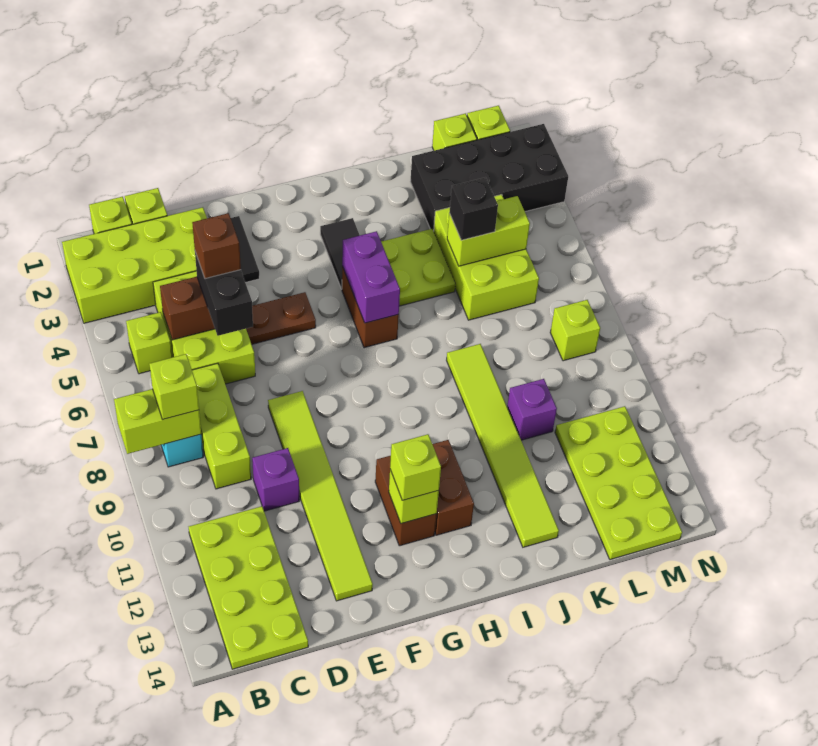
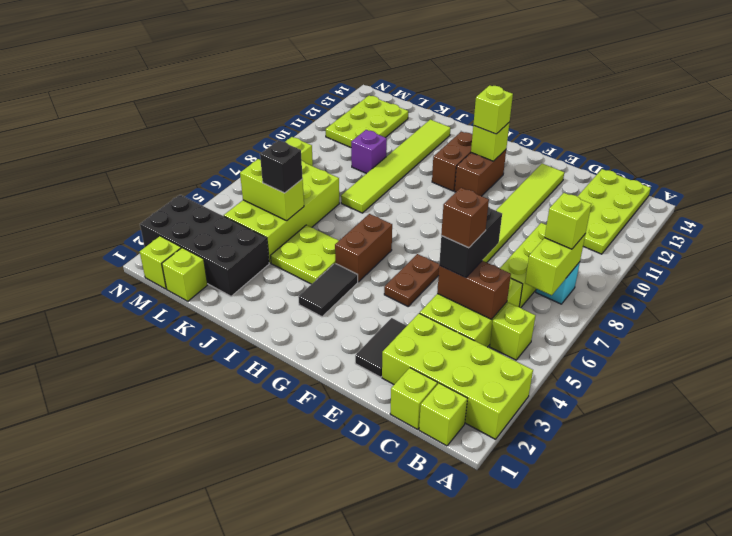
lime brick A8:B8 level 2 -> lime brick B7:B8 level 2
purple brick D10 level 1 -> none
brown plate E5:F5 level 1 -> brown plate F5:F6 level 1
purple brick H5:H6 level 2 -> none
lime brick K4:L6 level 1 -> lime brick K4:L7 level 1
lime plate L11:M14 level 1 -> lime plate L11:M13 level 1

